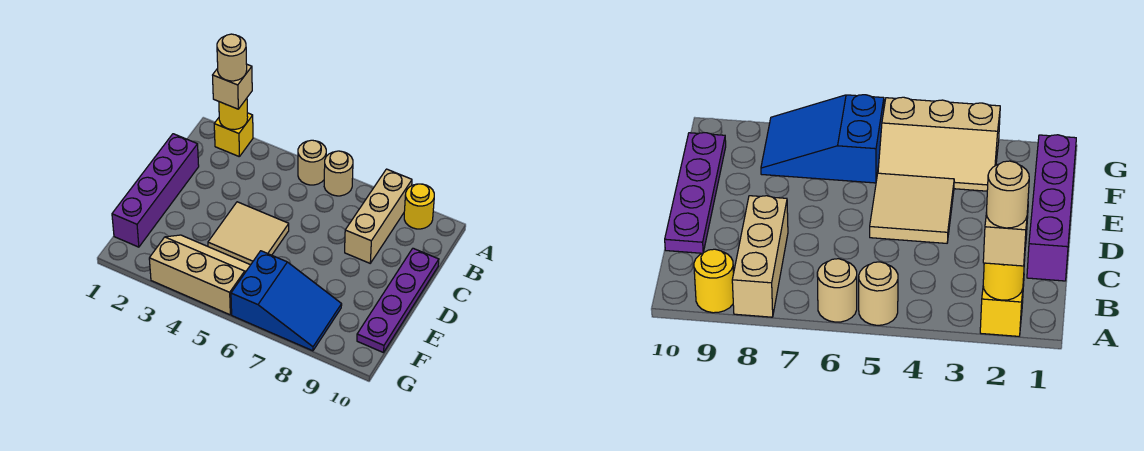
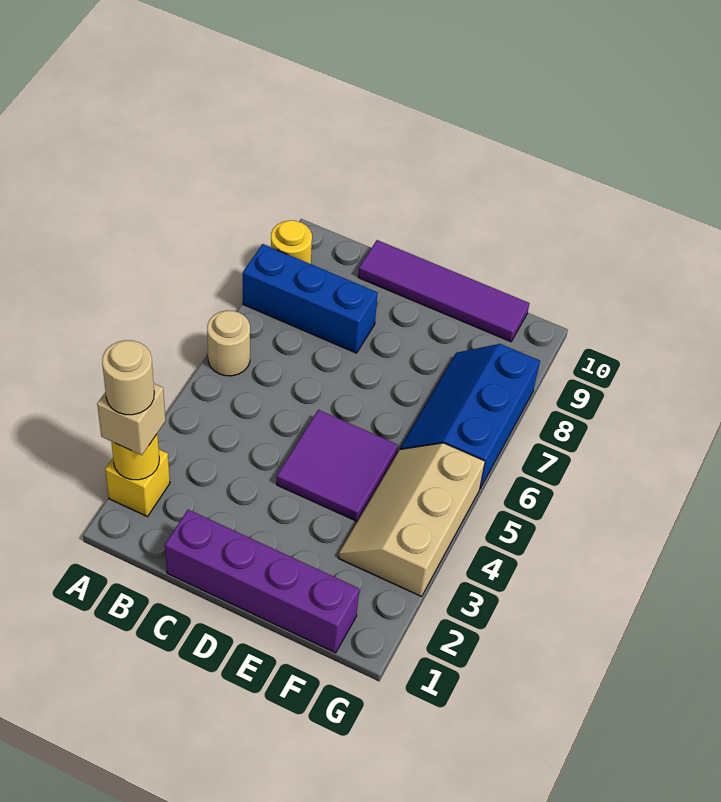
tan round brick A5 level 1 -> none
tan brick A8:C8 level 1 -> blue brick A8:C8 level 1
purple plate C10:F10 level 1 -> purple tile C10:F10 level 1
tan tile D4:E5 level 1 -> purple tile D4:E5 level 1
blue slope F6:G8 level 1 top 6 -> blue slope F6:G8 level 1 top G

